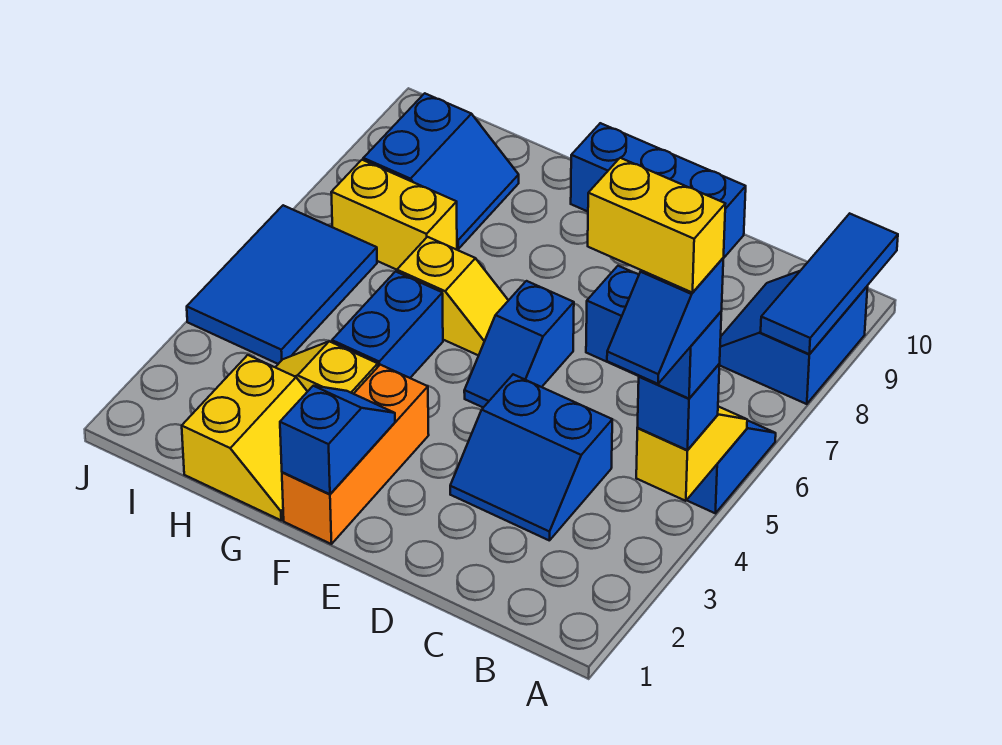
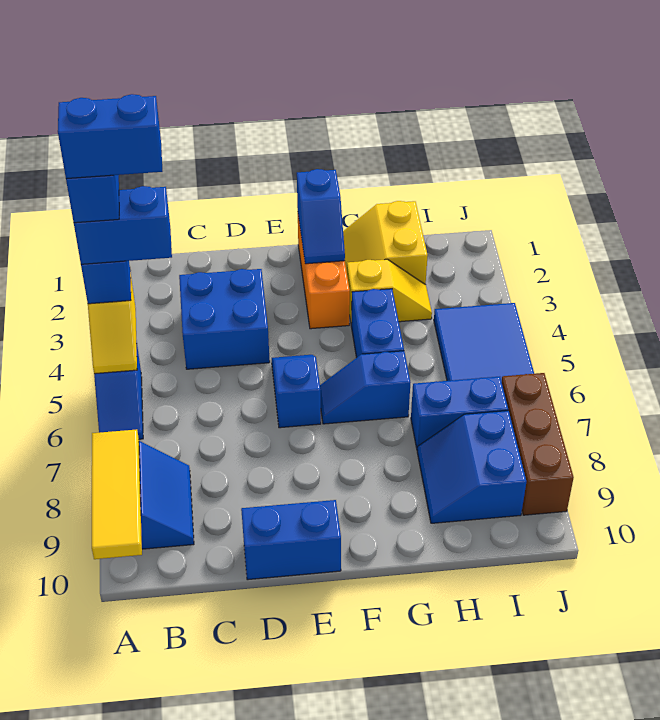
yellow brick A4:B4 level 6 -> blue brick A4:B4 level 6
blue tile A8:A10 level 2 -> yellow tile A8:A10 level 2
blue slope C3:D4 level 1 top 4 -> blue brick C3:D4 level 1
blue brick D10:F10 level 1 -> blue brick D10:E10 level 1
yellow slope F6:G6 level 1 top G -> blue slope F6:G6 level 1 top G
yellow brick H7:I7 level 1 -> blue brick H7:I7 level 1
none -> brown brick J7:J9 level 1

